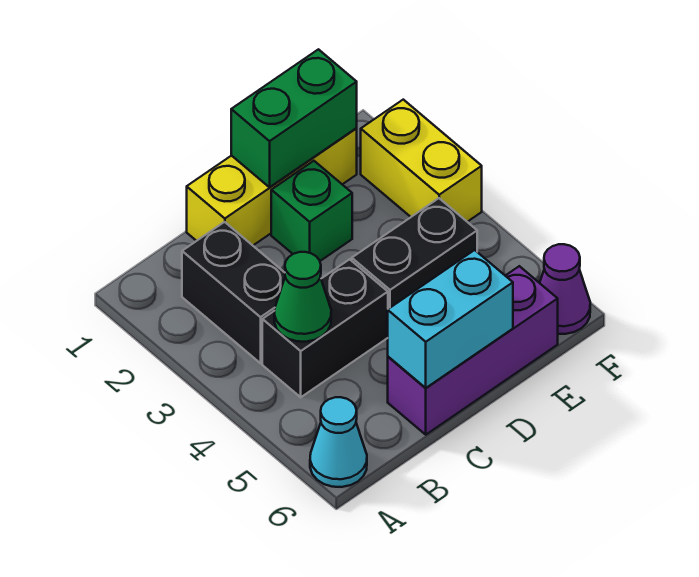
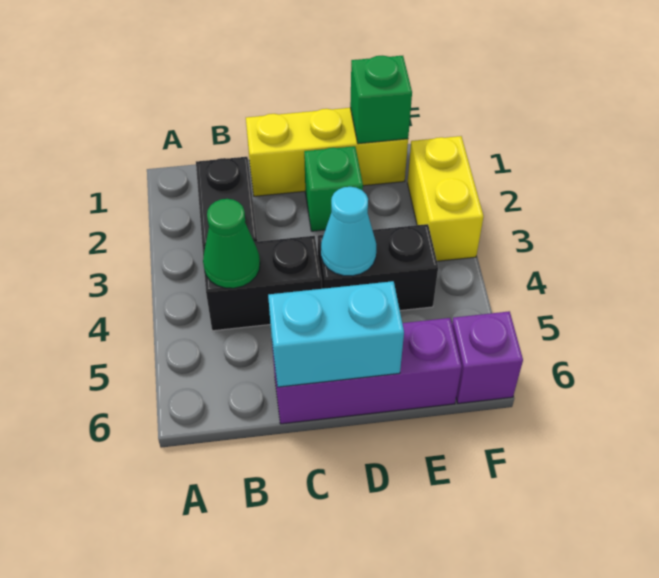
cyan cone A6 level 1 -> cyan cone D4 level 2
green brick D1:E1 level 2 -> green brick E1 level 2
purple cone F6 level 1 -> purple brick F6 level 1

